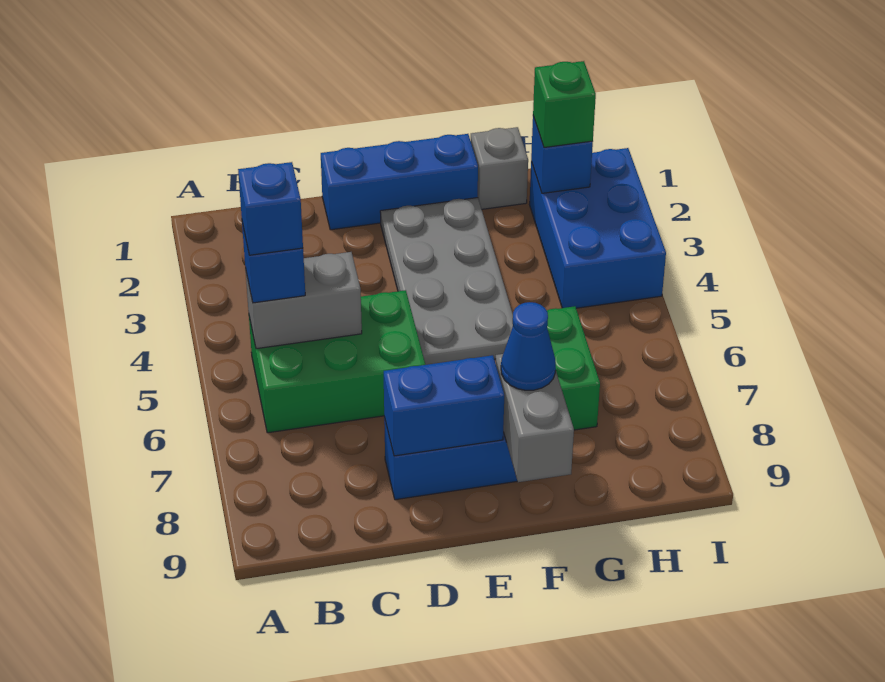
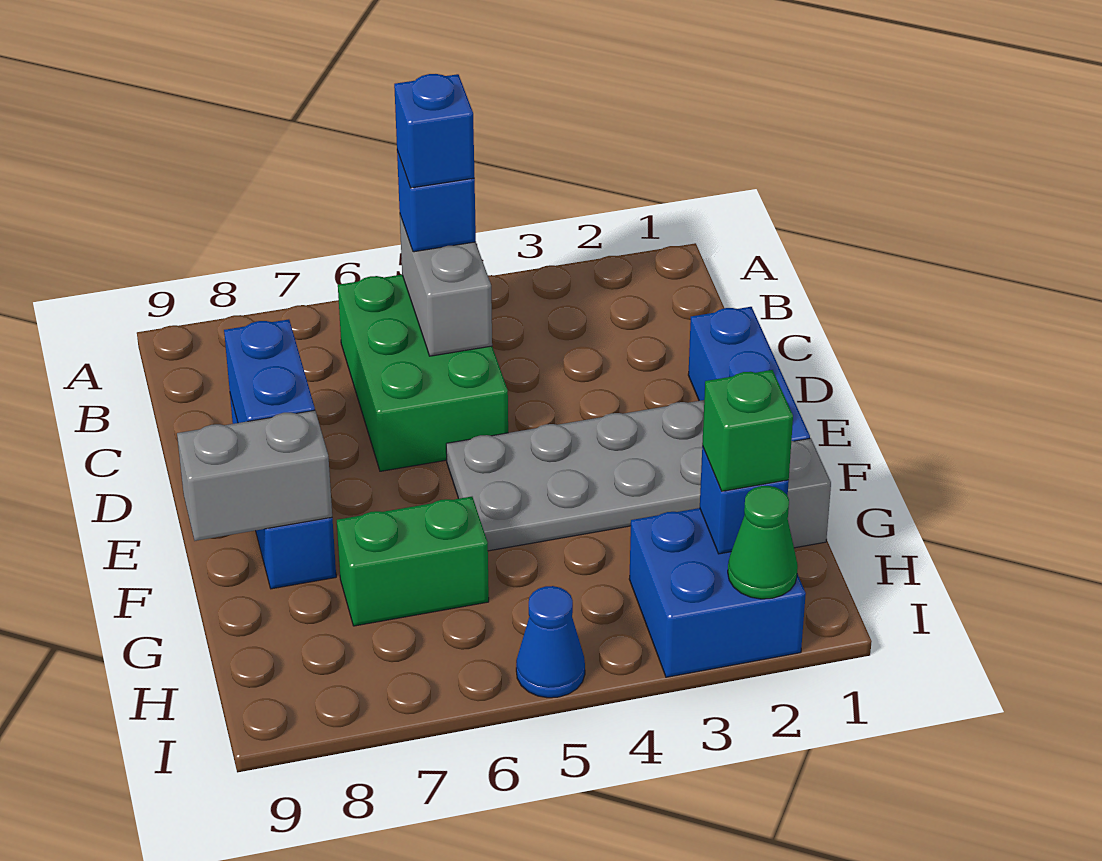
blue cone F8 level 3 -> blue cone I5 level 1
blue brick H2:I4 level 1 -> blue brick H2:I3 level 1
none -> green cone I2 level 2

